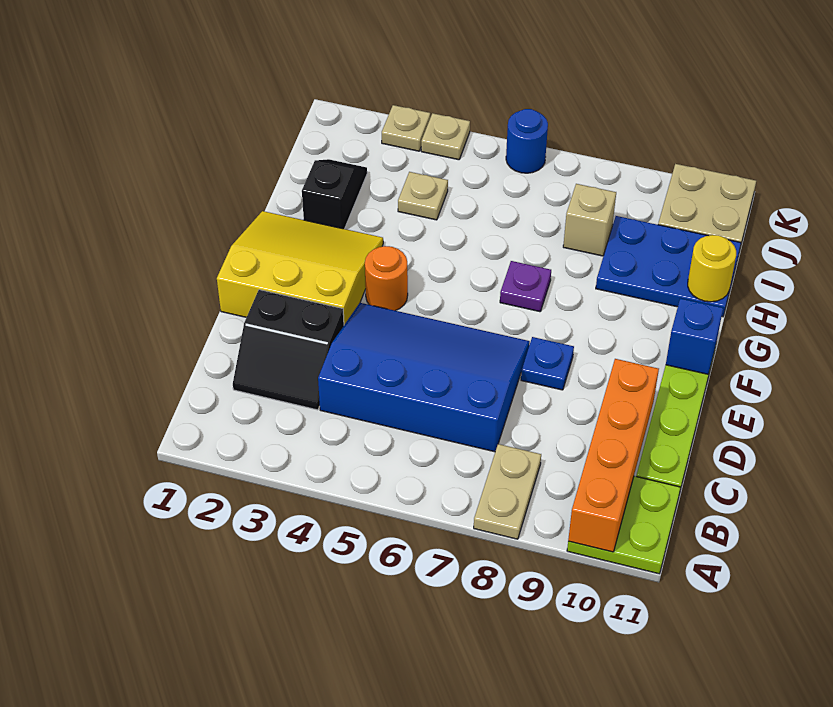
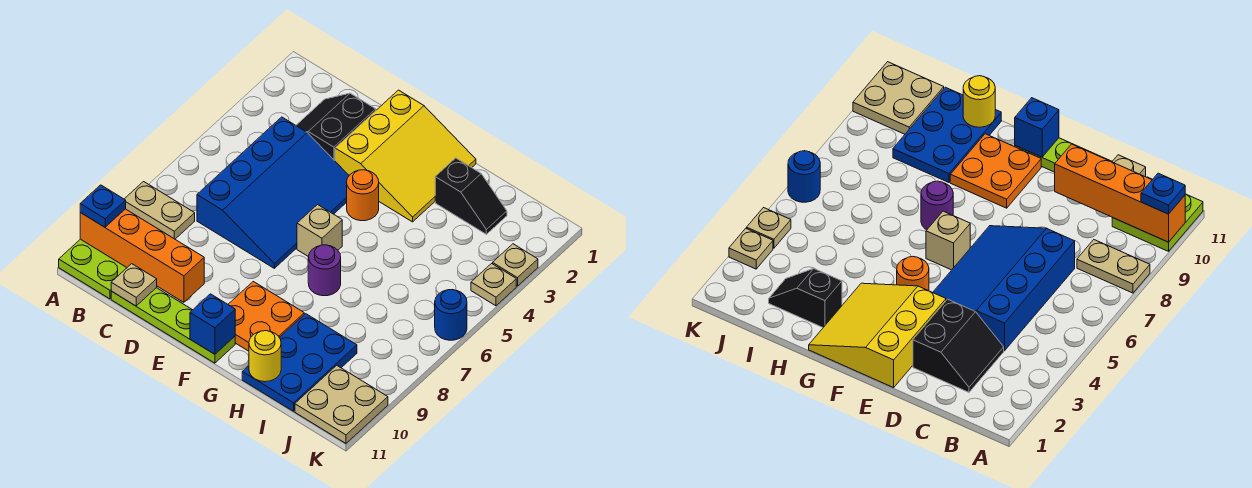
blue plate E8 level 1 -> blue plate A10 level 3
none -> orange plate F9:G10 level 1
purple plate G7 level 1 -> purple round brick G7 level 1
tan plate I4 level 1 -> tan plate C11 level 2
tan brick I8 level 1 -> tan brick F6 level 1

